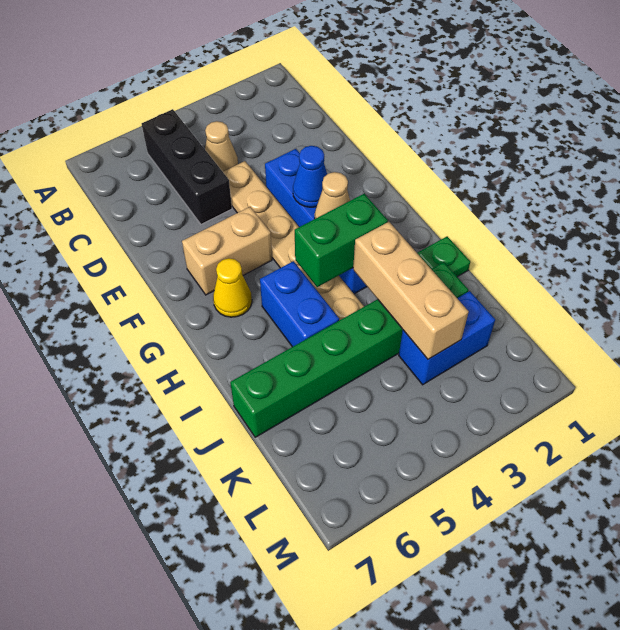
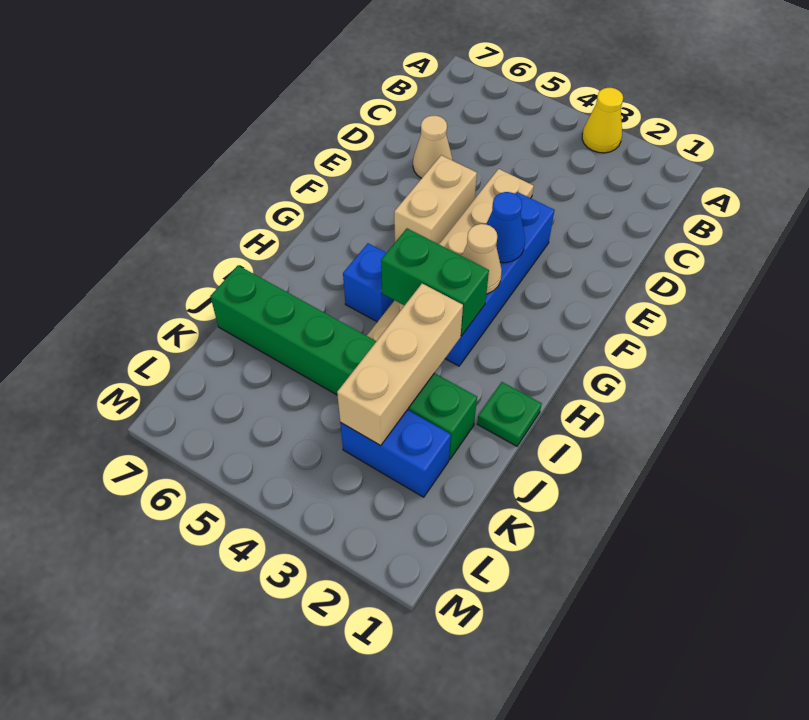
black brick B5:D5 level 1 -> none
tan cone C4 level 1 -> tan cone D6 level 1
tan brick F5:F6 level 1 -> tan brick E5:F5 level 1
yellow cone G6 level 1 -> yellow cone A3 level 1
blue brick H5:I5 level 1 -> blue brick H5 level 1

